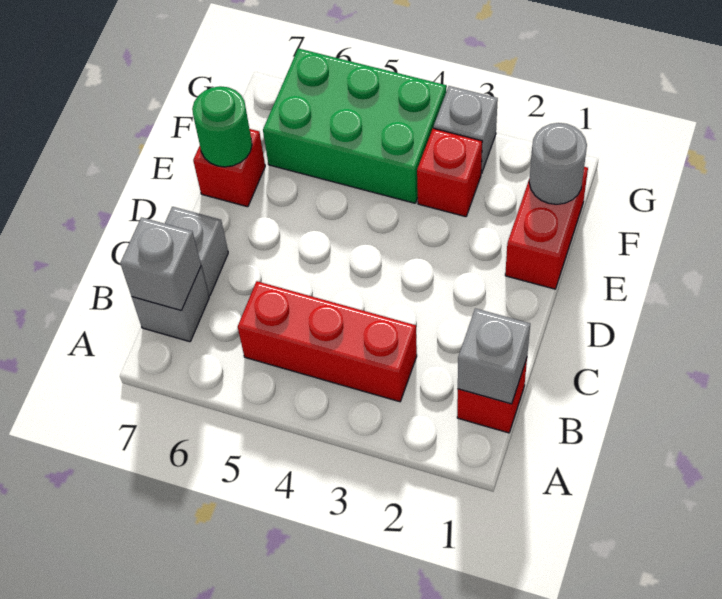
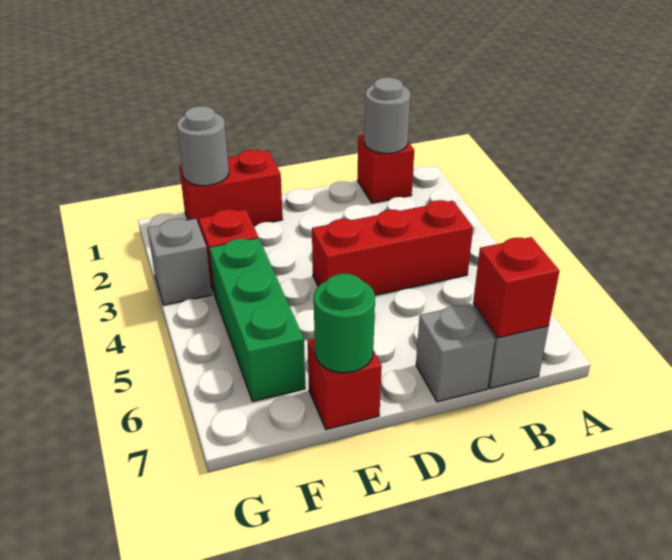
grey brick B1 level 2 -> grey round brick B1 level 2
red brick B3:B5 level 1 -> red brick B4:D4 level 1
grey brick B7 level 2 -> red brick B7 level 2
green brick F4:G6 level 1 -> green brick F4:F6 level 1

